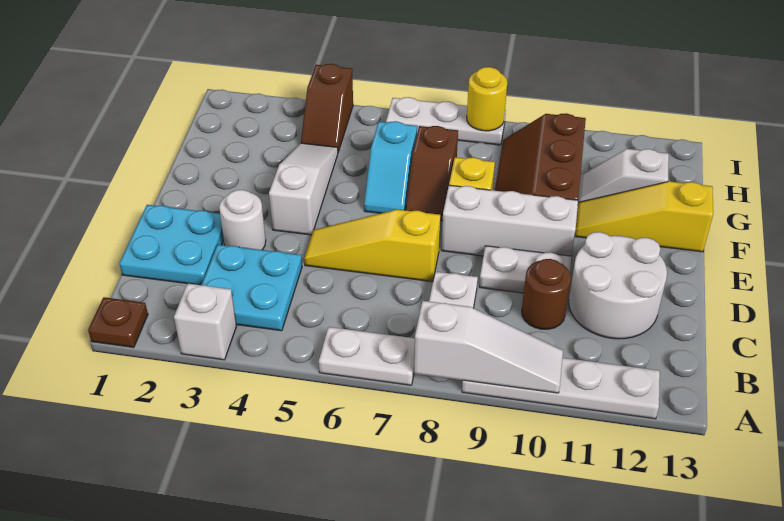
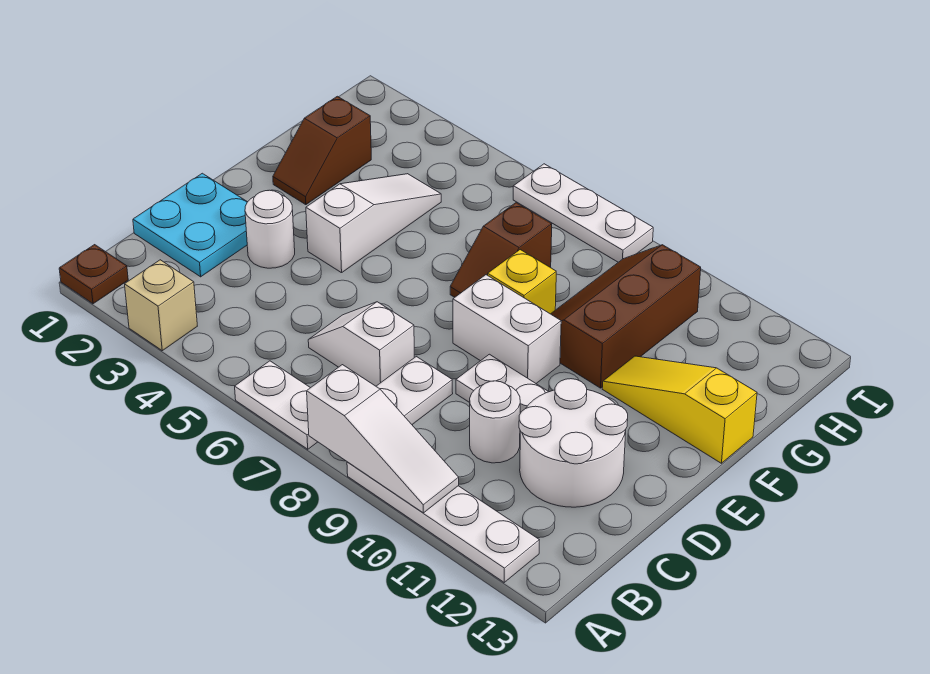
white brick A3 level 1 -> tan brick A3 level 1
cyan plate B3:C4 level 1 -> none
brown round brick C10 level 1 -> white round brick C10 level 1
yellow slope D5:D7 level 1 top 7 -> none
white brick E8:E10 level 1 -> white brick E8:E9 level 1
cyan slope F6:G6 level 1 top G -> none
white slope G11:G12 level 1 top 12 -> white slope C6:C7 level 1 top 7
brown slope H4:I4 level 1 top I -> brown slope F2:G2 level 1 top G
yellow round brick I8 level 2 -> none

